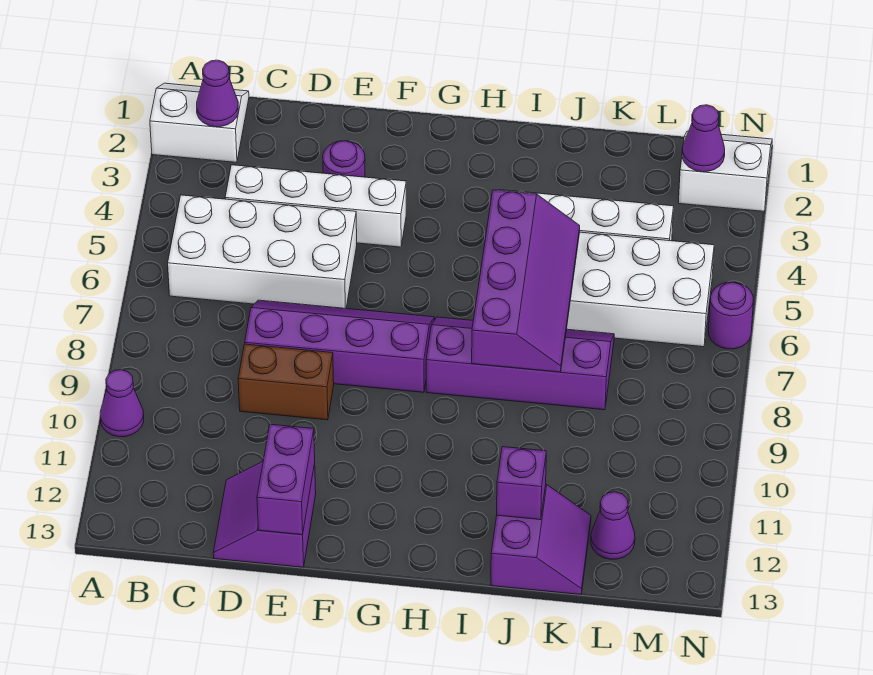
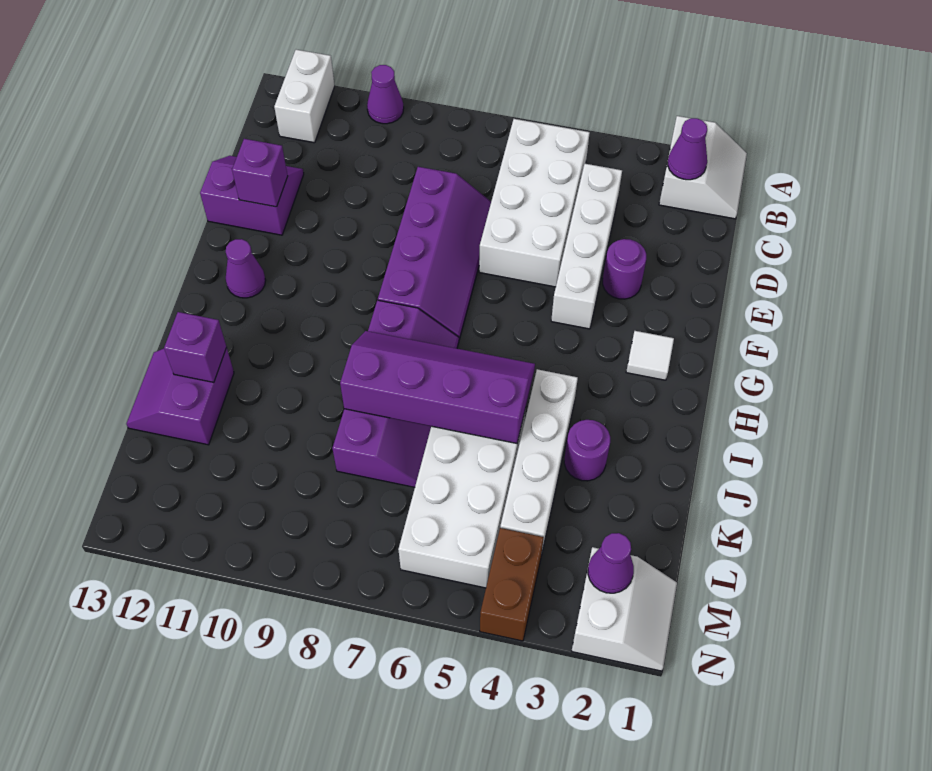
none -> white brick A12:B12 level 1
brown brick D9:E9 level 1 -> brown brick M4:N4 level 1
purple brick E12:E13 level 2 -> purple brick E12 level 2
none -> white tile G2 level 1
purple slope I5:J8 level 2 top I -> purple slope I5:J8 level 2 top J
purple slope J12:K13 level 1 top J -> purple slope J12:K13 level 1 top 12
purple cone L12 level 1 -> purple cone G12 level 1
purple round brick N6 level 1 -> purple round brick J3 level 1

